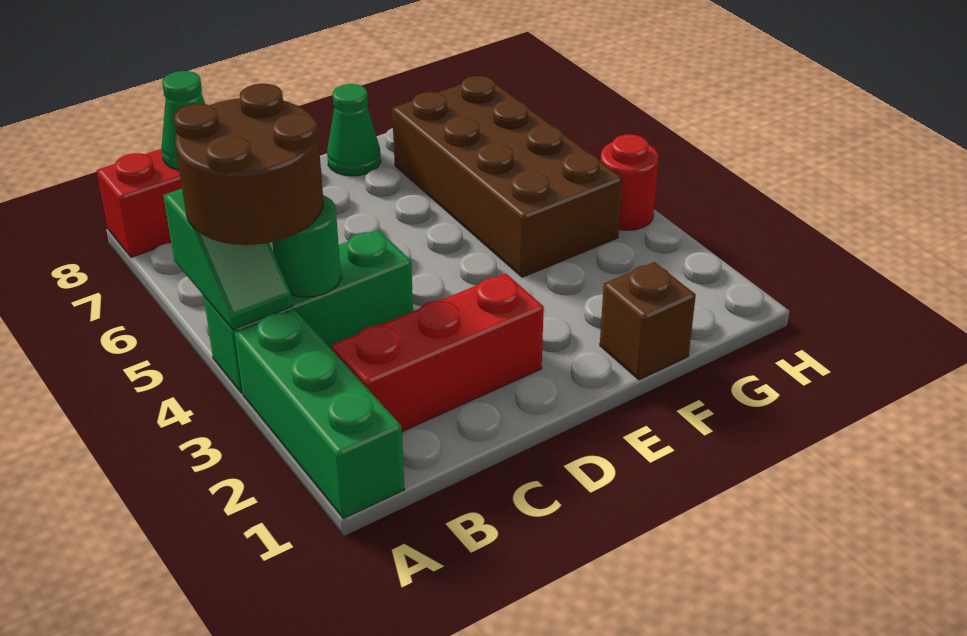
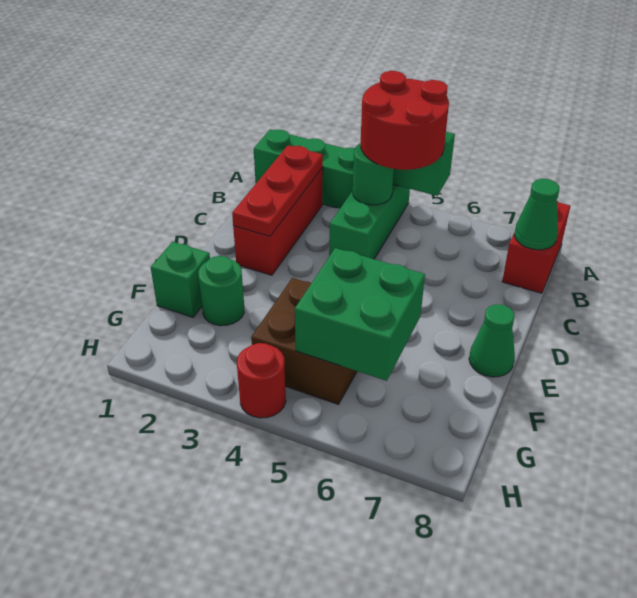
brown round brick A4:B5 level 3 -> red round brick A4:B5 level 3
none -> red plate B2:D2 level 2
brown brick F1 level 1 -> green brick F1 level 1
none -> green round brick F2 level 1
brown brick F4:G7 level 1 -> brown brick F4:G5 level 1
none -> green brick F5:G6 level 2

